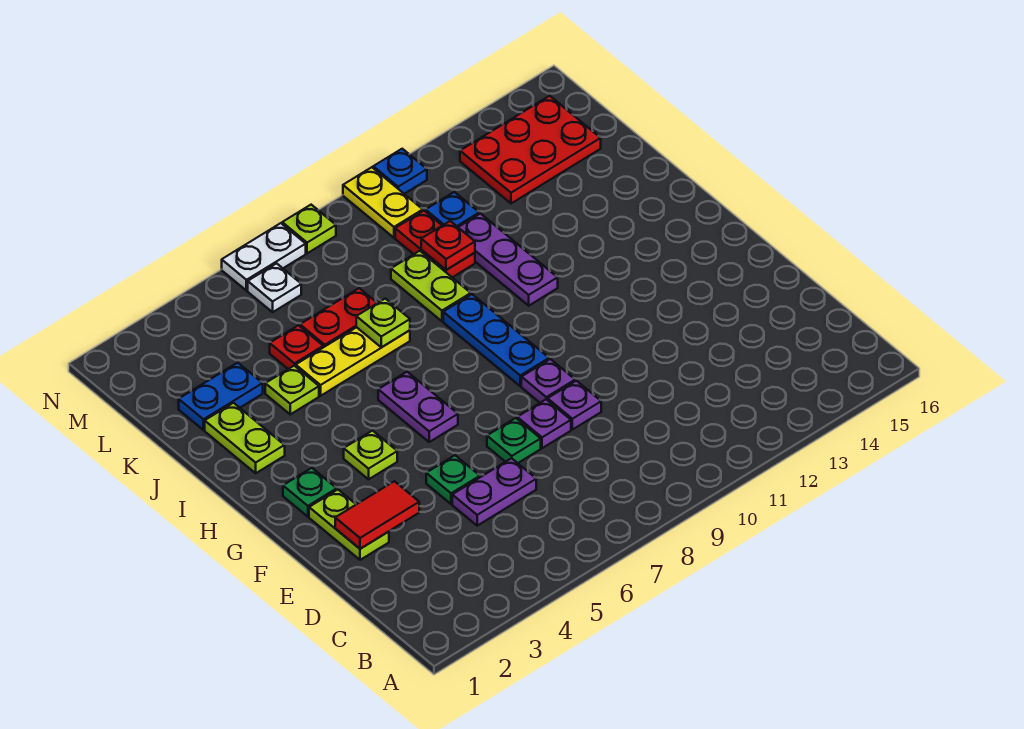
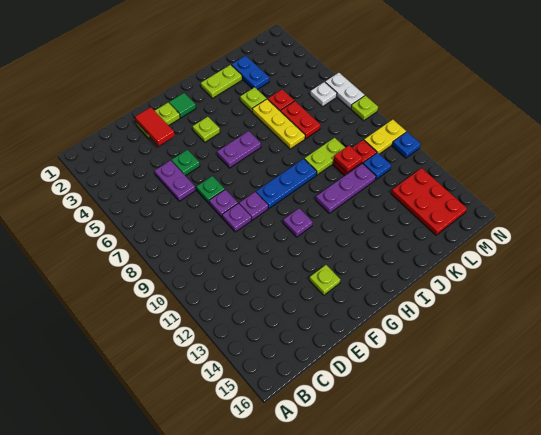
green plate G2 level 1 -> green tile G2 level 1
none -> purple plate G11 level 1
lime plate J7 level 2 -> lime plate F14 level 1

